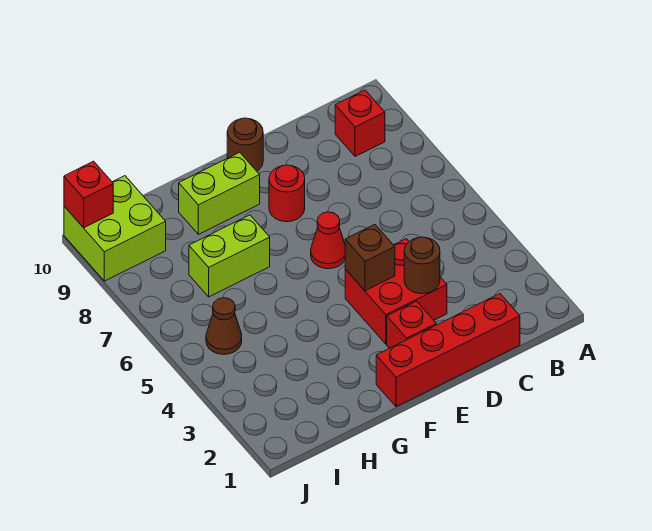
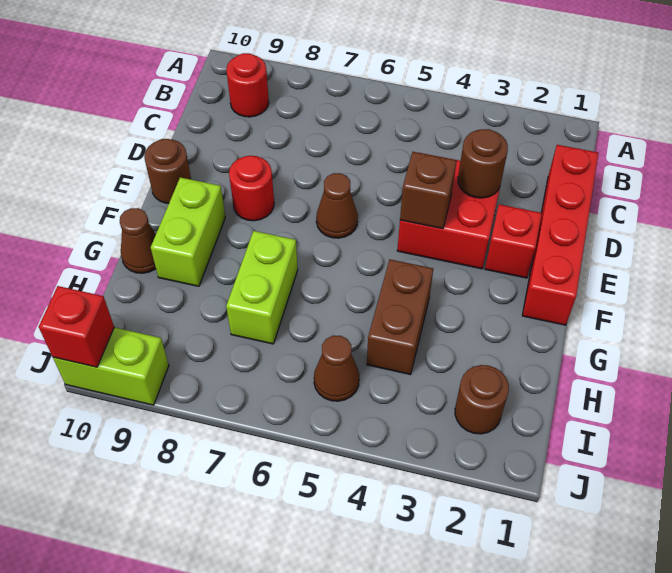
red brick B9 level 1 -> red round brick B9 level 1
red cone E6 level 1 -> brown cone E6 level 1
none -> brown brick G4:H4 level 1
none -> brown cone G10 level 1
none -> brown round brick I2 level 1
lime brick I9:J10 level 1 -> lime brick J9:J10 level 1

